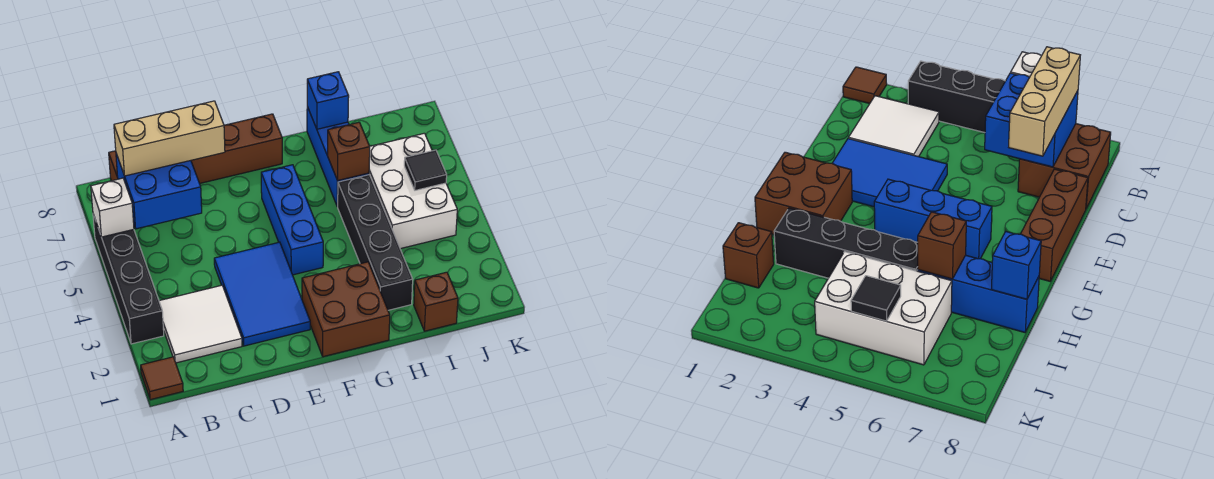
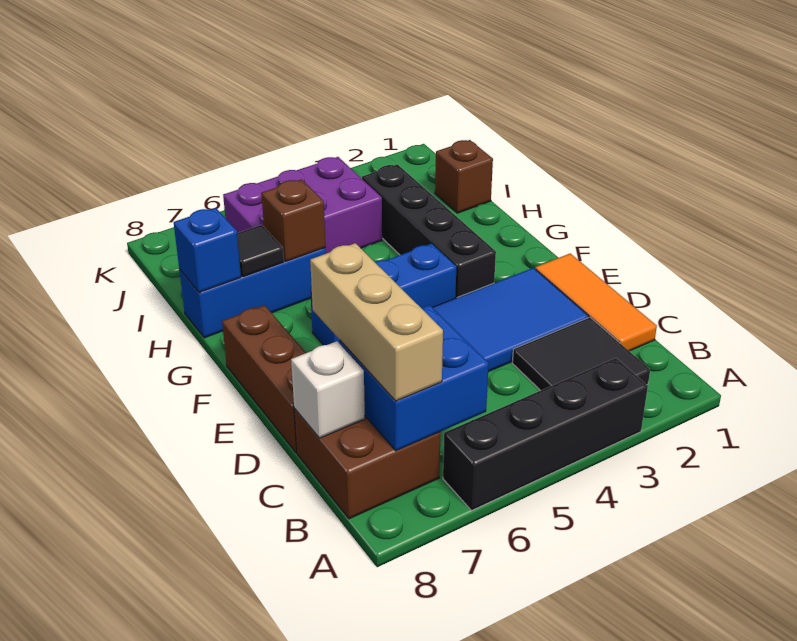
brown tile A1 level 1 -> none
white brick A6 level 2 -> white brick C8 level 2
white tile B2:C3 level 1 -> black tile B2:C3 level 1
none -> orange tile C1:E1 level 1
brown brick F1:G2 level 1 -> none
black brick H2:H5 level 1 -> black brick F3:I3 level 1
white brick I4:J6 level 1 -> purple brick I4:J6 level 1
black tile J5 level 2 -> black tile H7 level 2

